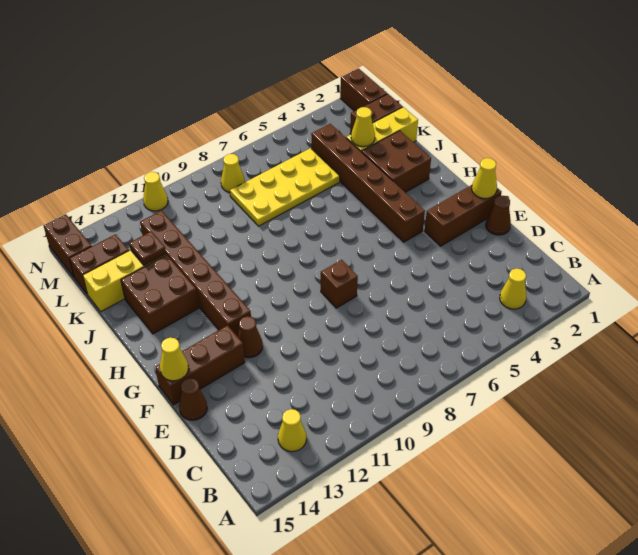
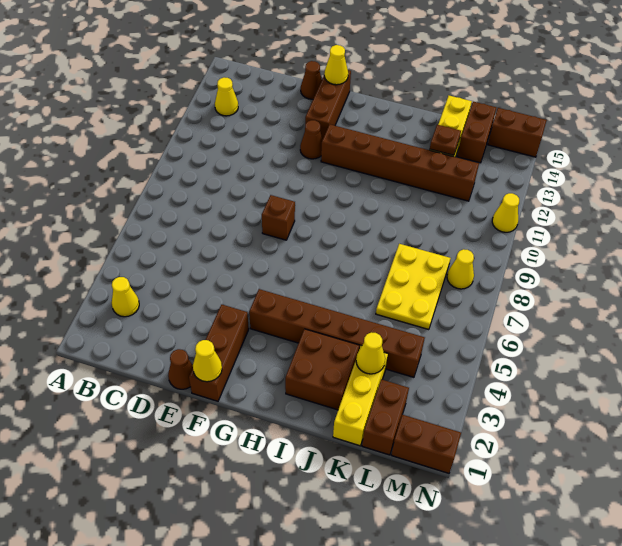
brown brick I13:J14 level 1 -> none
yellow plate K5:L8 level 1 -> yellow plate K6:L8 level 1

